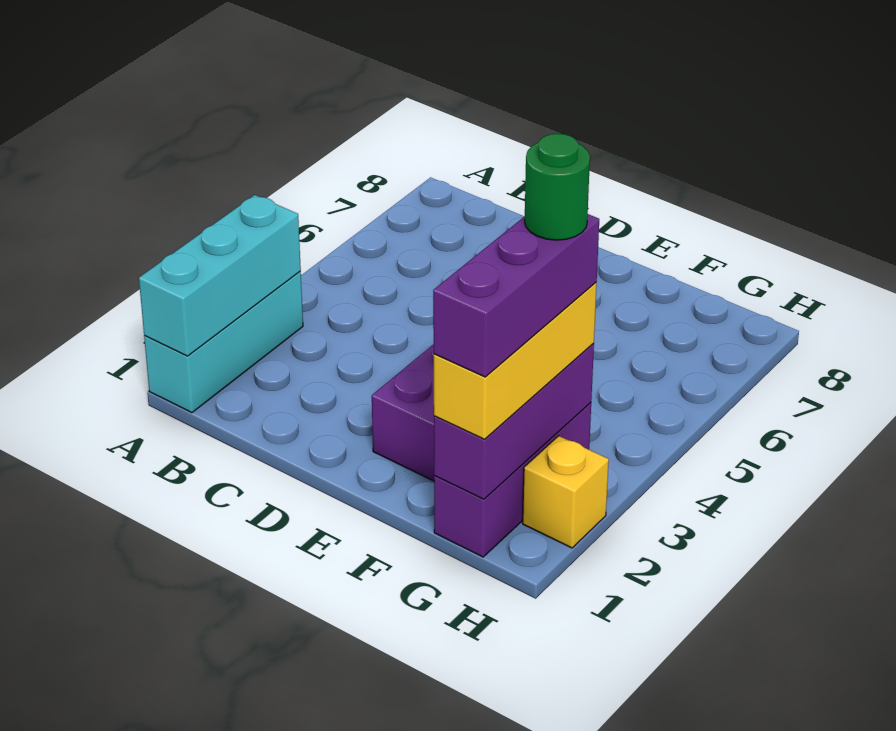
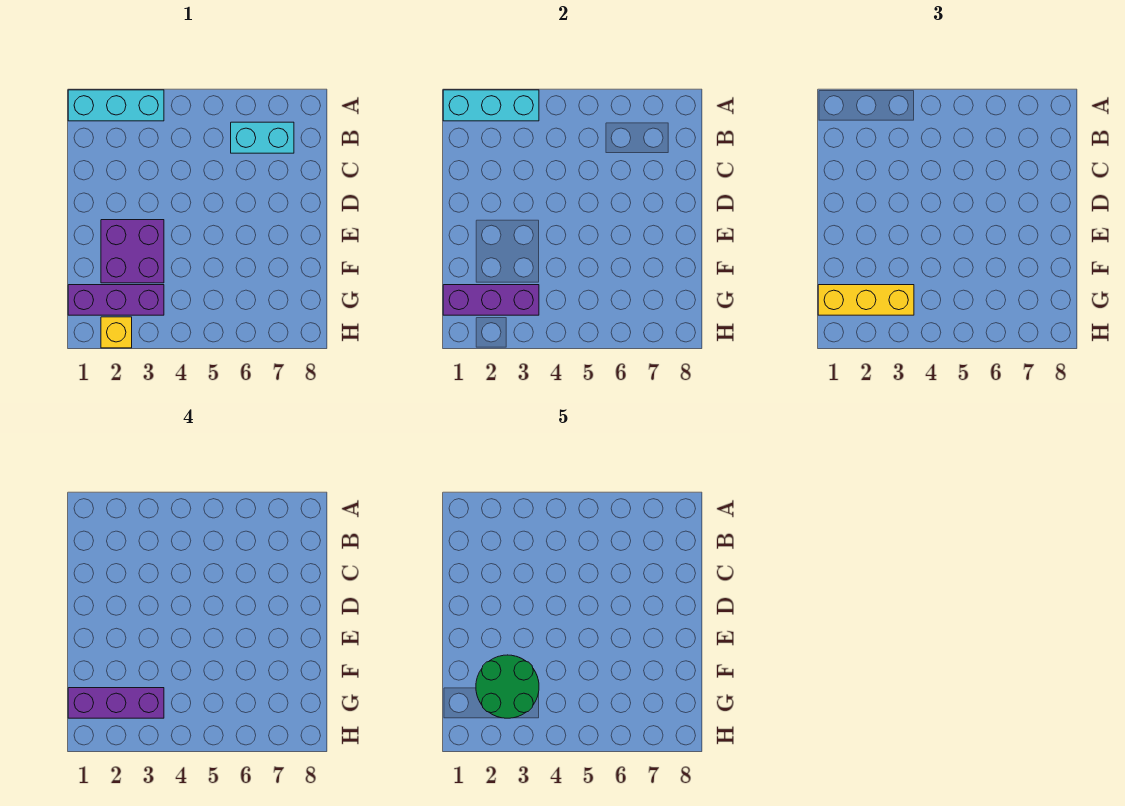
none -> cyan brick B6:B7 level 1
green round brick G3 level 5 -> green round brick F2:G3 level 5

